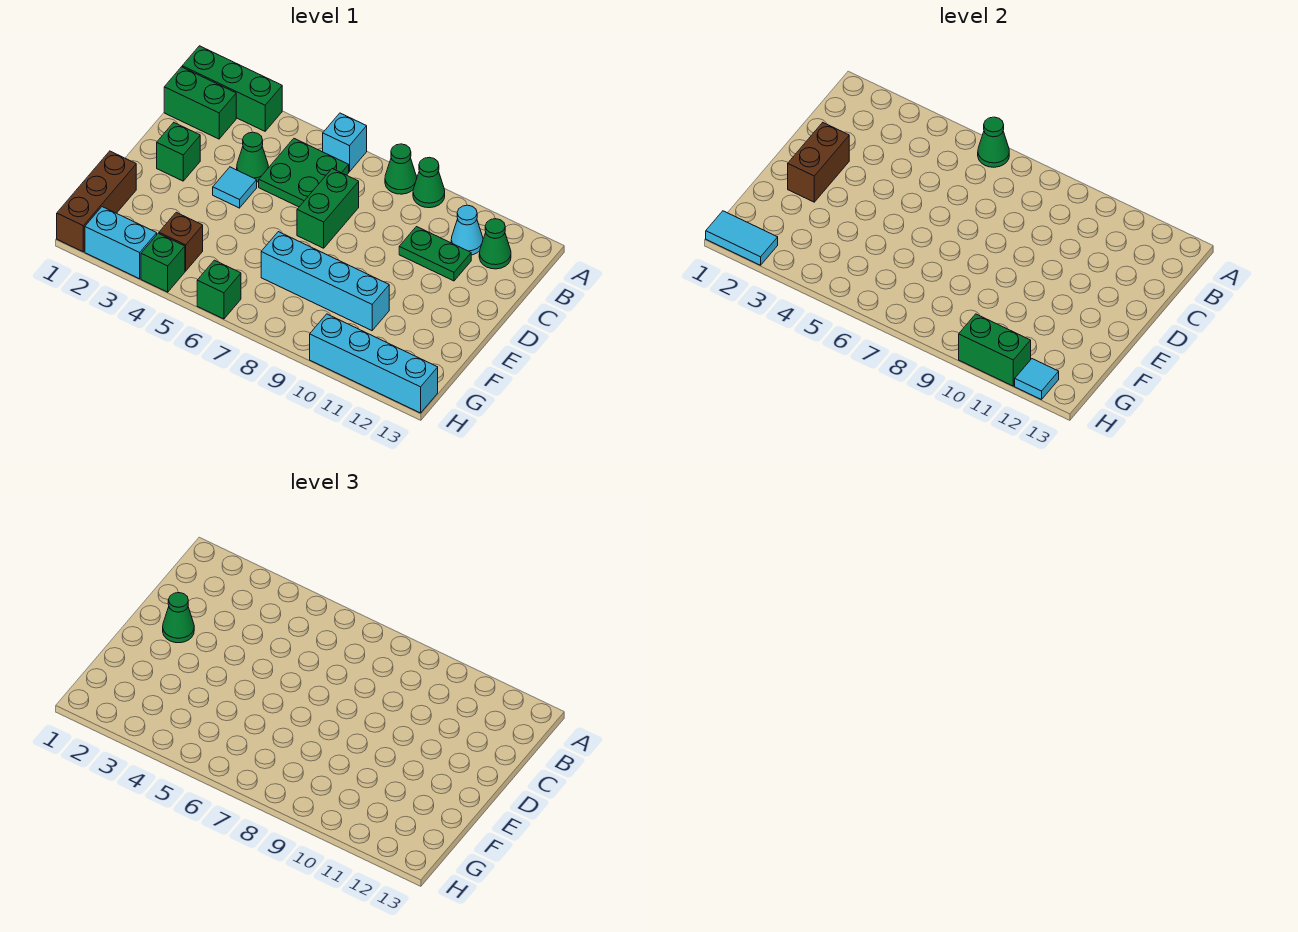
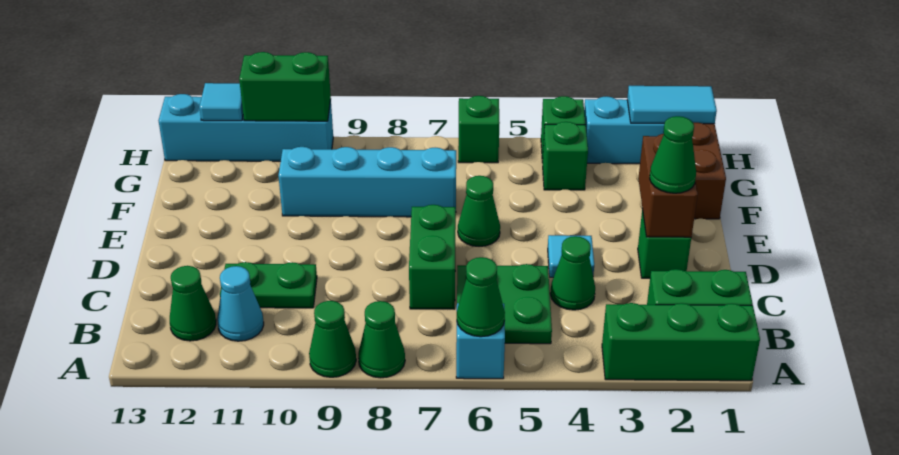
none -> green cone E6 level 1
brown brick G4 level 1 -> green brick G4 level 1

